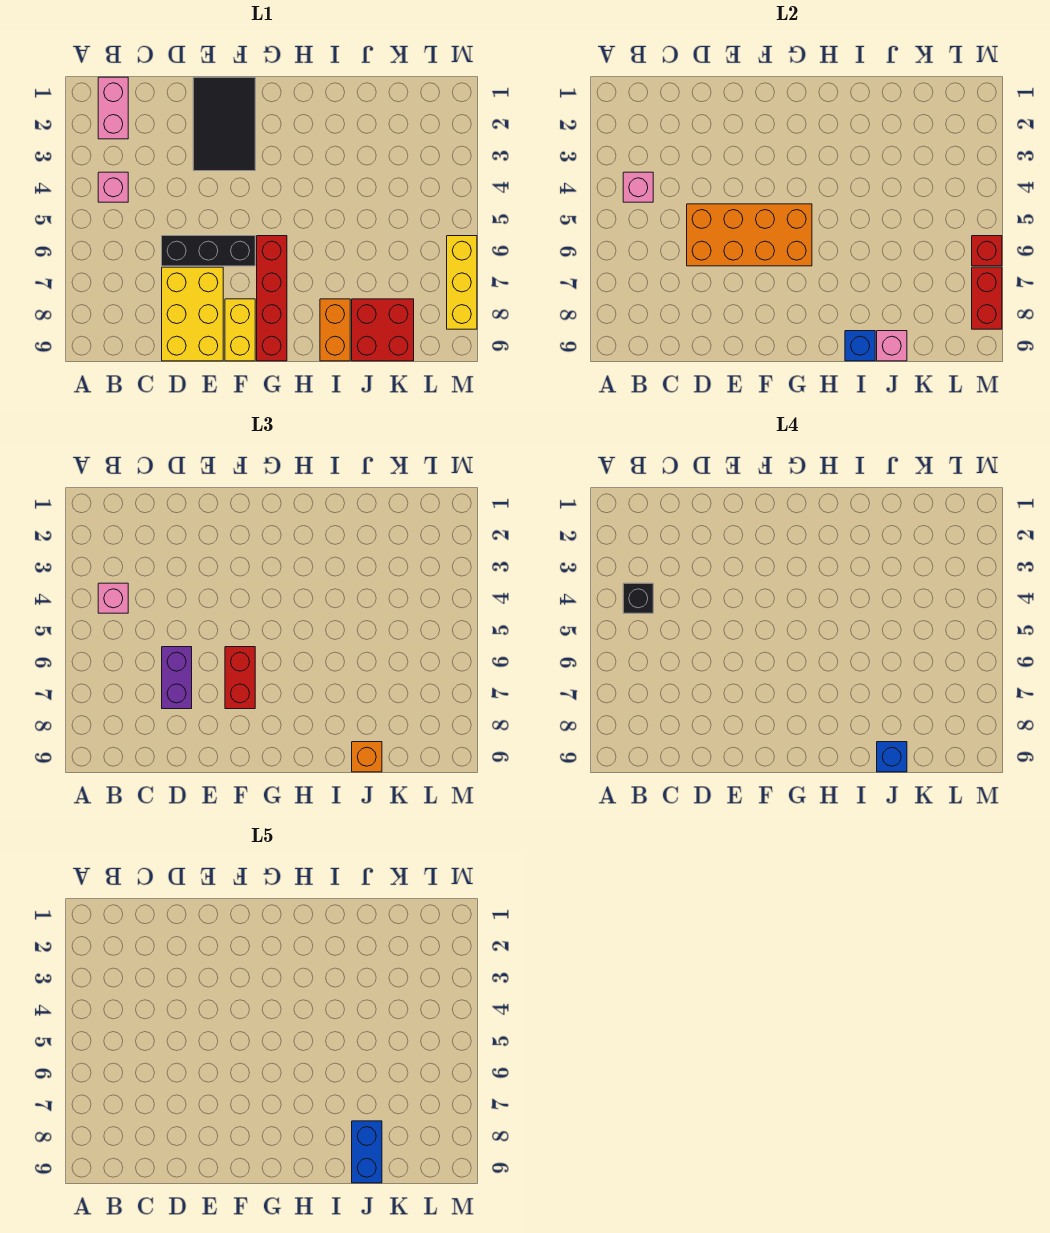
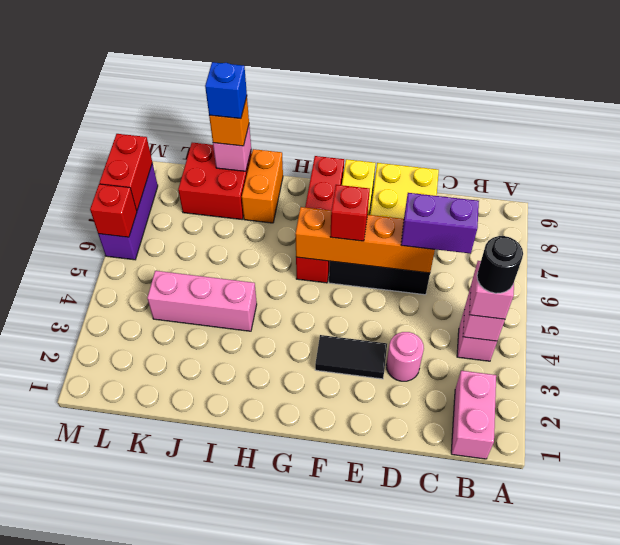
black brick B4 level 4 -> black round brick B4 level 4
none -> pink round brick D3 level 1
orange brick D5:G6 level 2 -> orange brick D6:G6 level 2
purple brick D6:D7 level 3 -> purple brick C6:D6 level 3
black tile E1:F3 level 1 -> black tile E3:F3 level 1
red brick F6:F7 level 3 -> red brick F6 level 3
none -> pink brick I4:K4 level 1
blue brick I9 level 2 -> none
blue brick J8:J9 level 5 -> none
yellow brick M6:M8 level 1 -> purple brick M6:M8 level 1

